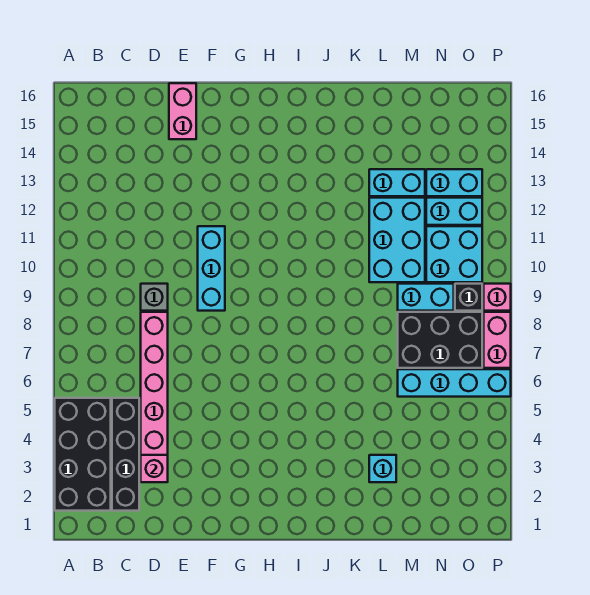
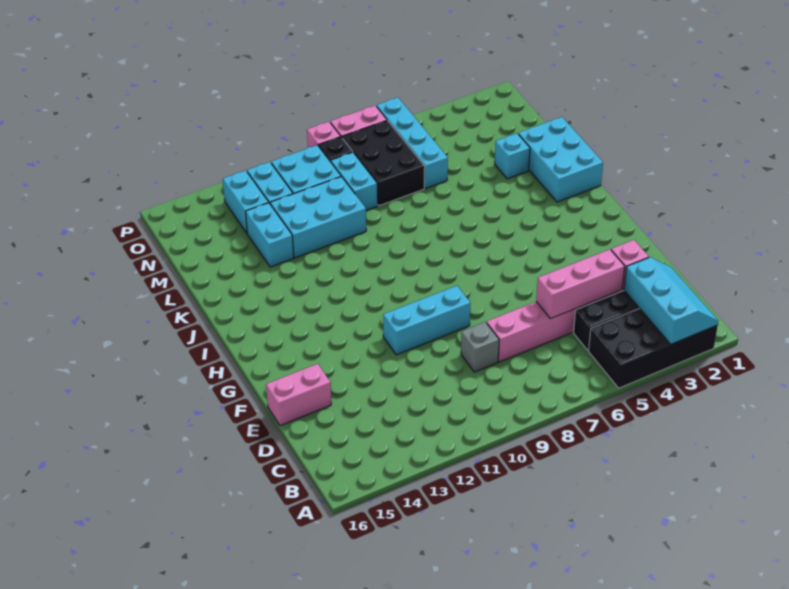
none -> cyan slope A2:C3 level 2 top 3
none -> pink brick D4:D6 level 2
none -> cyan brick J1:L2 level 1

